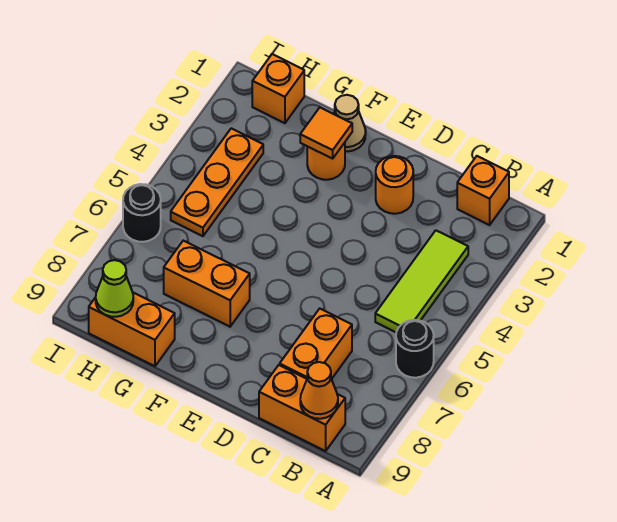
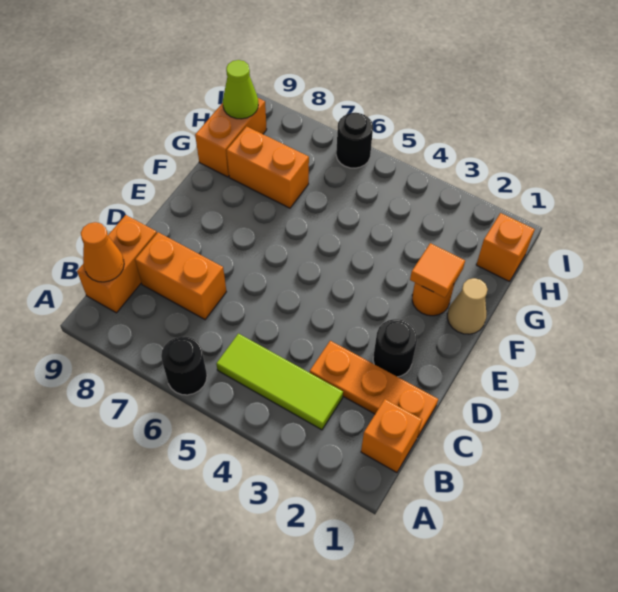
orange round brick D2 level 1 -> black round brick D2 level 1
orange brick F7:G7 level 1 -> orange brick G7:G8 level 1
orange plate H3:H5 level 1 -> orange plate C1:C3 level 1

